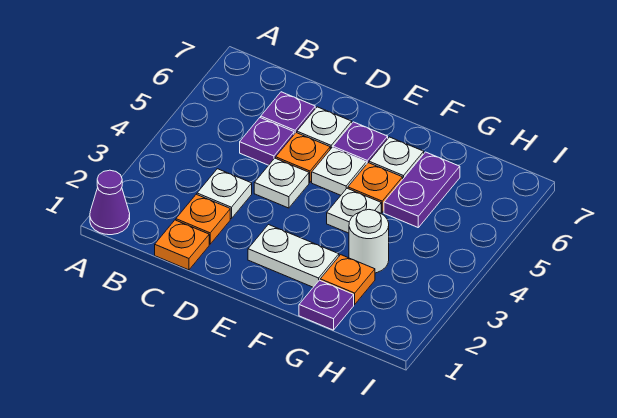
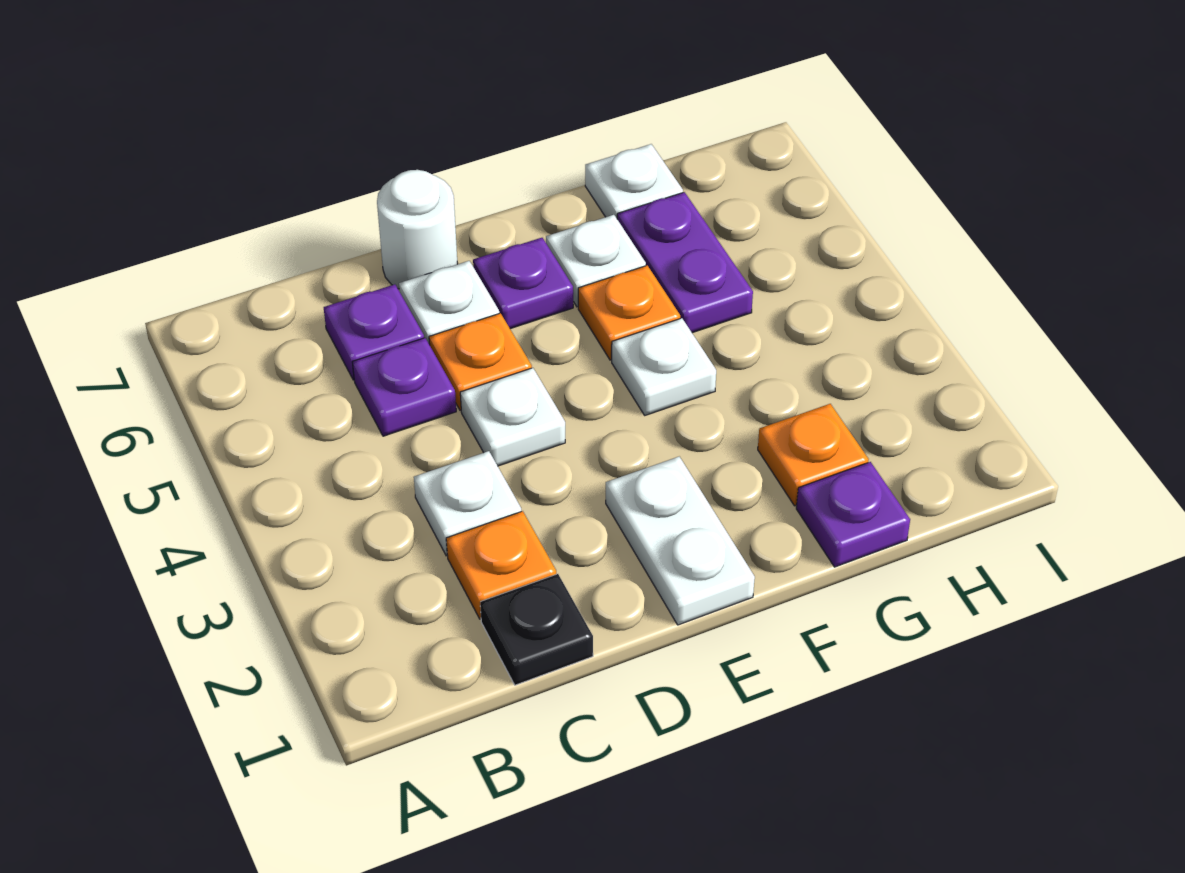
purple cone A1 level 1 -> none
orange plate C1 level 1 -> black plate C1 level 1
white plate E2:F2 level 1 -> white plate E1:E2 level 1
white plate E5 level 1 -> white plate G7 level 1
white round brick G3 level 1 -> white round brick D7 level 1

